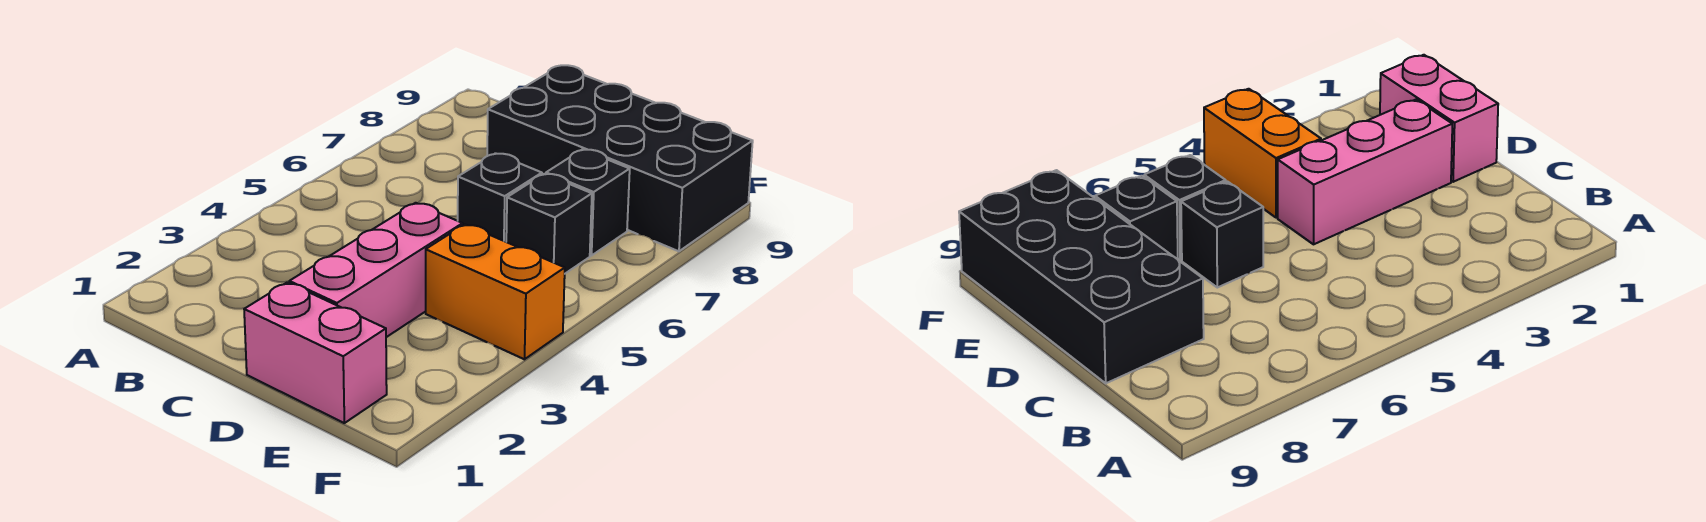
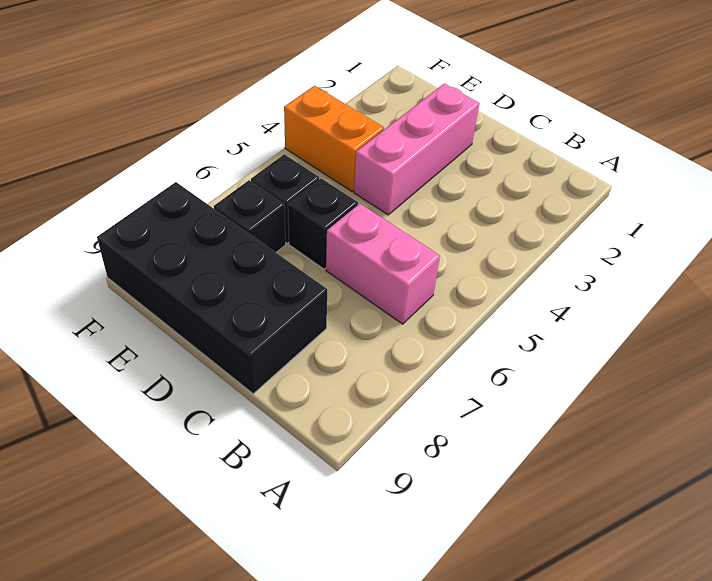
pink brick D1:E1 level 1 -> pink brick B6:C6 level 1

